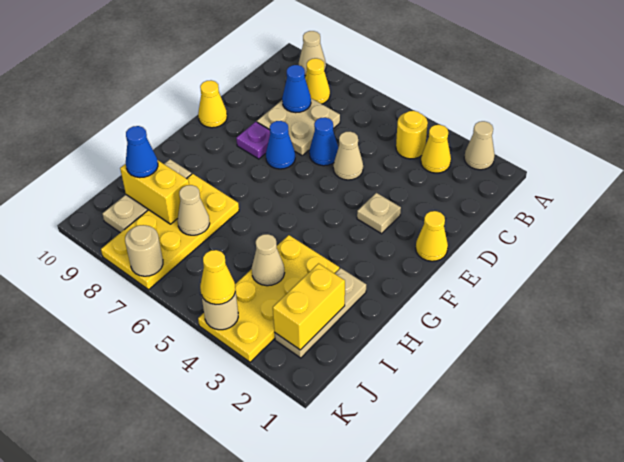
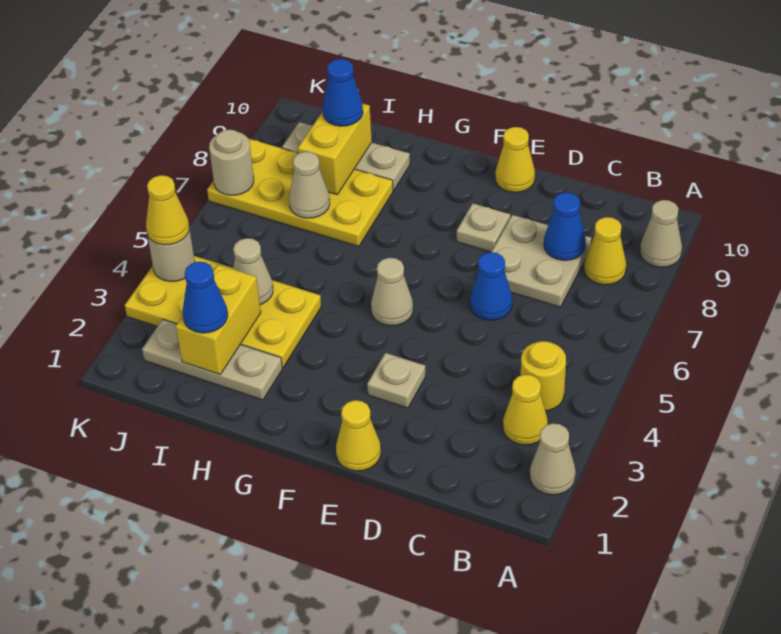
tan cone D5 level 1 -> tan cone F5 level 1
blue cone E7 level 1 -> blue cone I2 level 3
purple plate E8 level 1 -> tan plate E8 level 1
yellow brick I2:J2 level 2 -> yellow brick I2:I3 level 2

